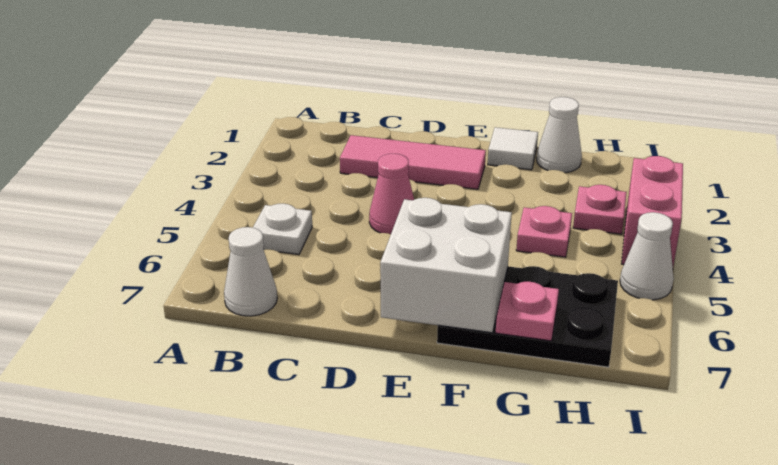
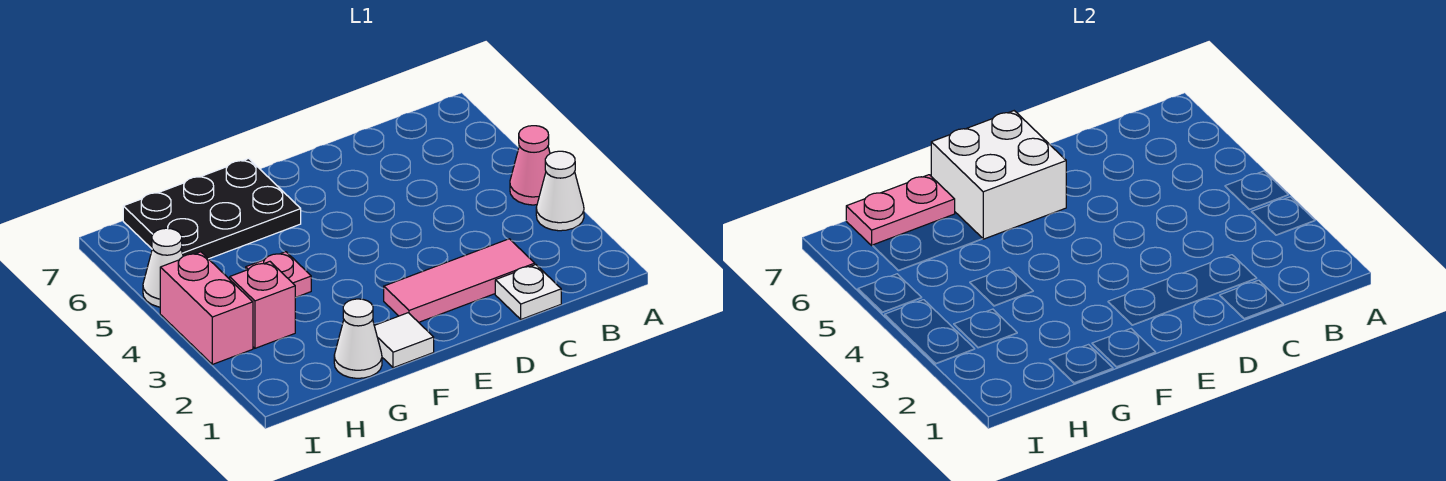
white plate B5 level 1 -> white plate C1 level 1
white cone B7 level 1 -> white cone A3 level 1
pink cone D4 level 1 -> pink cone A4 level 1
pink plate G7 level 2 -> pink plate G7:H7 level 2
pink plate H3 level 1 -> pink brick H3 level 1

